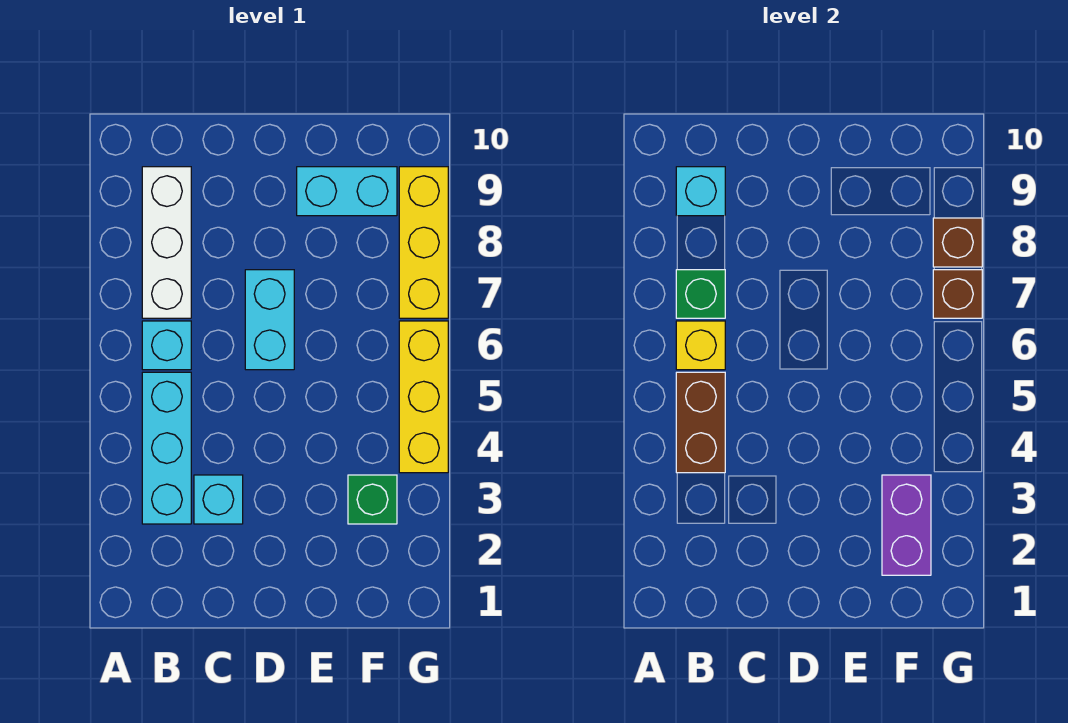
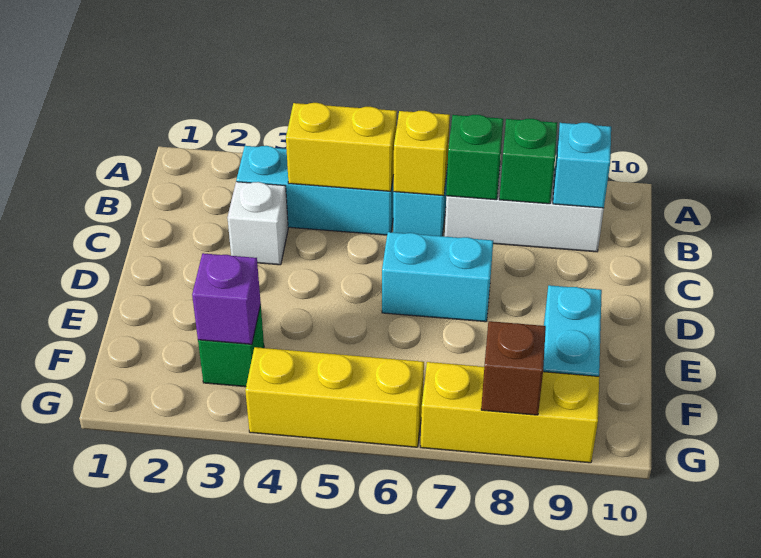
brown brick B4:B5 level 2 -> yellow brick B4:B5 level 2
none -> green brick B8 level 2
cyan brick C3 level 1 -> white brick C3 level 1
purple brick F2:F3 level 2 -> purple brick F3 level 2
brown brick G7 level 2 -> none

